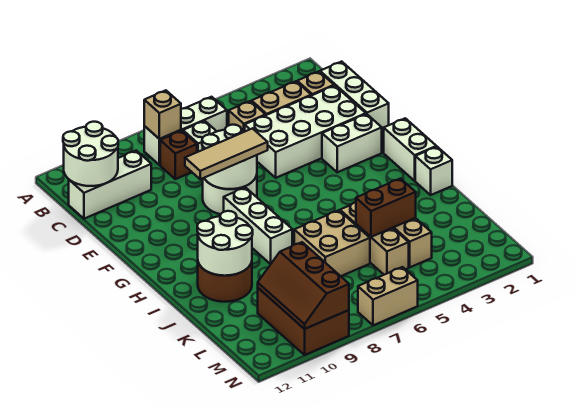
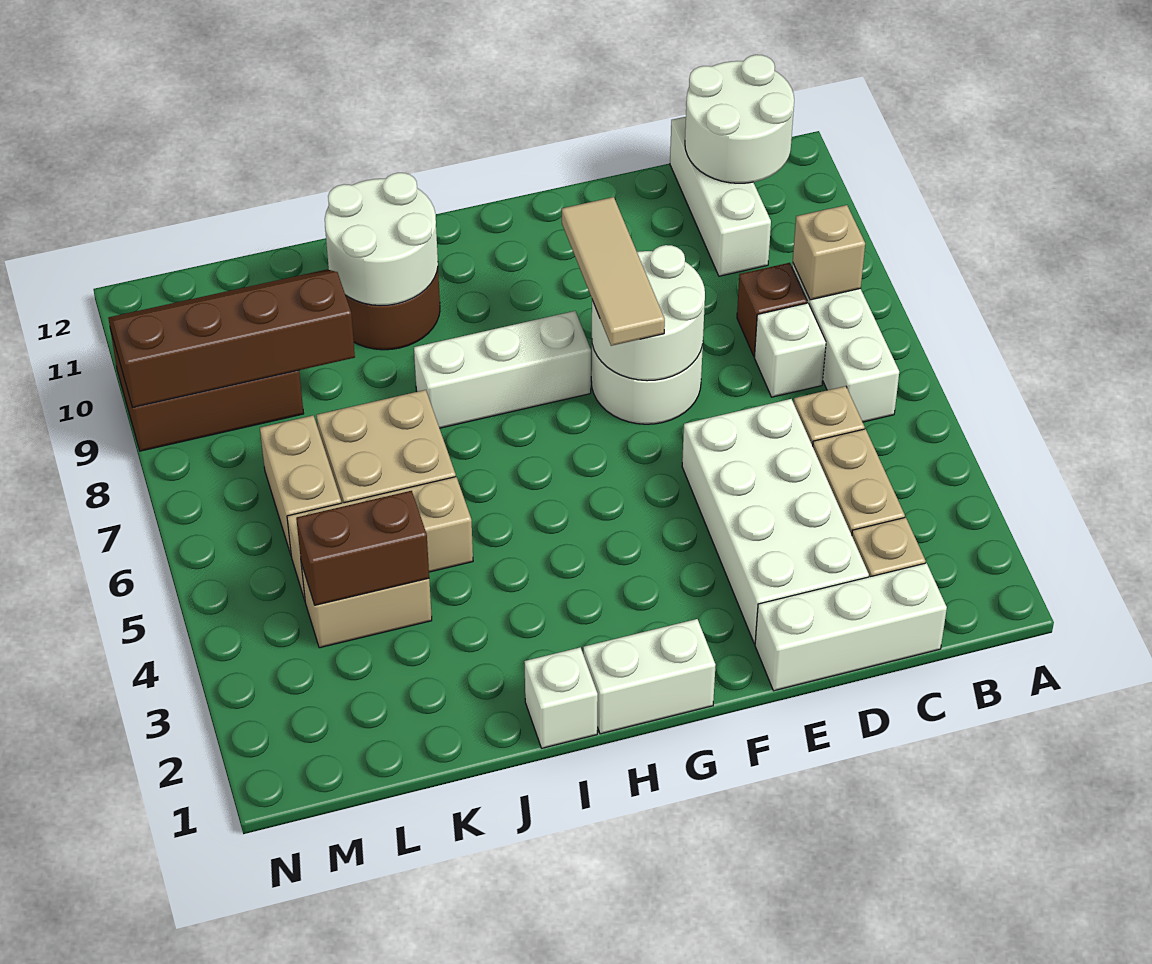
white brick F2:F3 level 1 -> none
brown brick K4:K5 level 2 -> brown brick K4:L4 level 2
brown slope L9:N10 level 2 top 9 -> brown slope K9:N10 level 2 top 9
tan brick N6:N7 level 1 -> tan brick L6:L7 level 1

